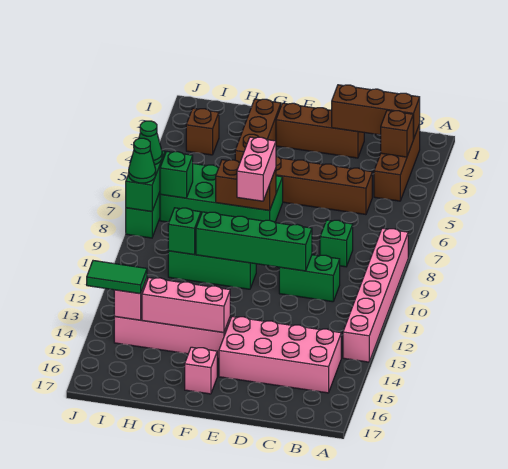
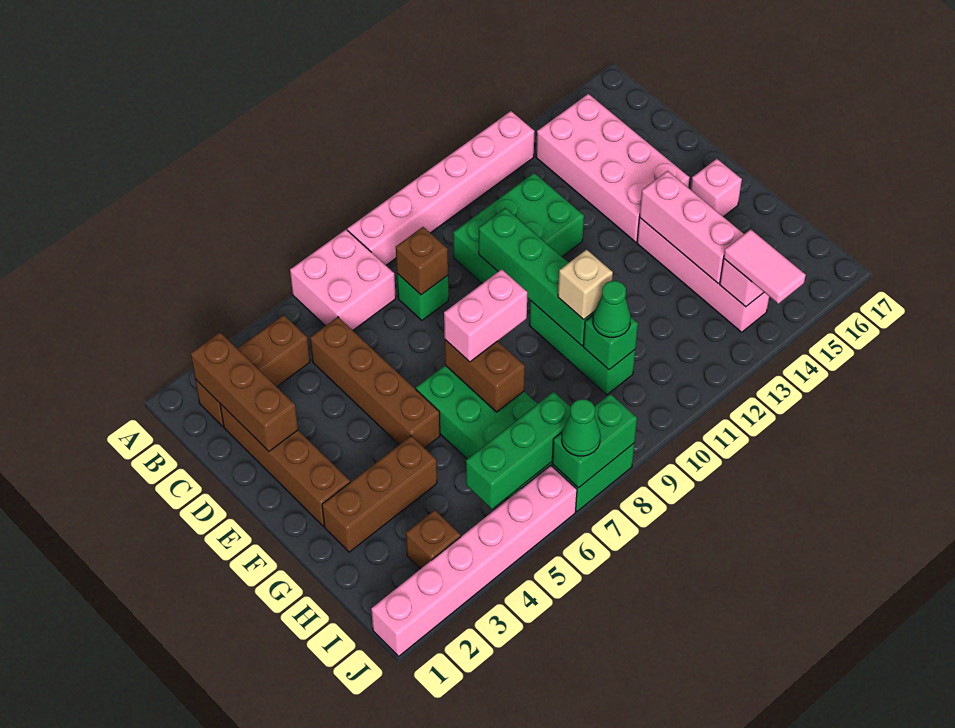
none -> pink brick A6:B7 level 1
brown brick B3 level 2 -> brown brick C8 level 2
green brick C10:D10 level 1 -> green brick C10:D12 level 1
brown brick D2:F2 level 1 -> brown brick C2:F2 level 1
none -> tan brick G10 level 3
green brick I7 level 2 -> green brick I5:I7 level 2
green tile I14:J14 level 3 -> pink tile I14:J14 level 3
none -> pink brick J1:J6 level 1
green cone J8 level 3 -> green cone H10 level 3

